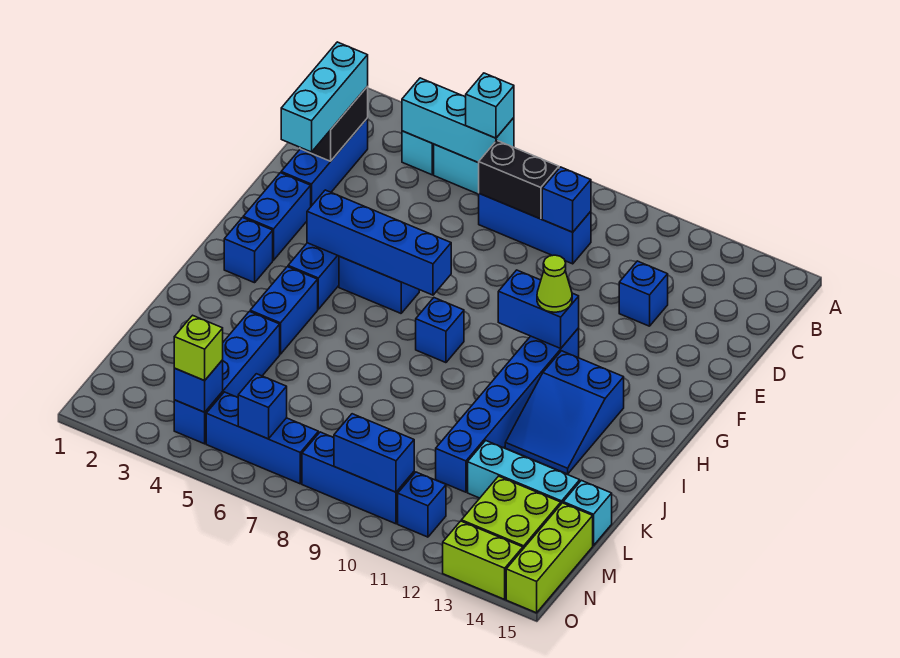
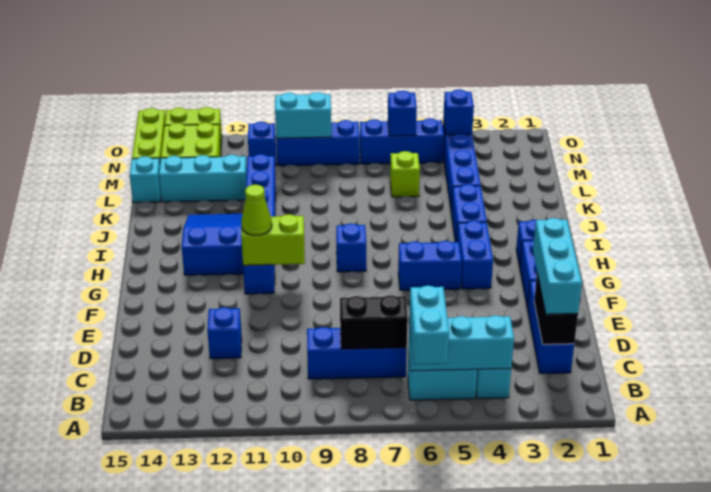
cyan brick B6 level 3 -> cyan brick A6:B6 level 3
blue brick C9 level 2 -> none
blue brick G4:G7 level 2 -> none
blue brick G10:G11 level 2 -> lime brick G10:G11 level 2
lime brick N4 level 3 -> lime brick L6 level 1
blue brick N9:N10 level 2 -> cyan brick N9:N10 level 2

